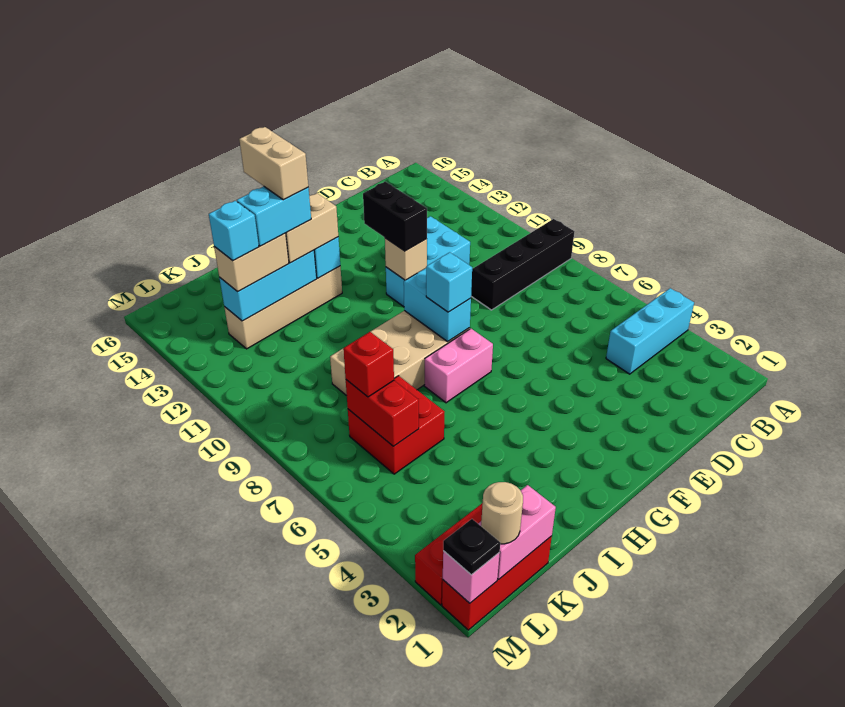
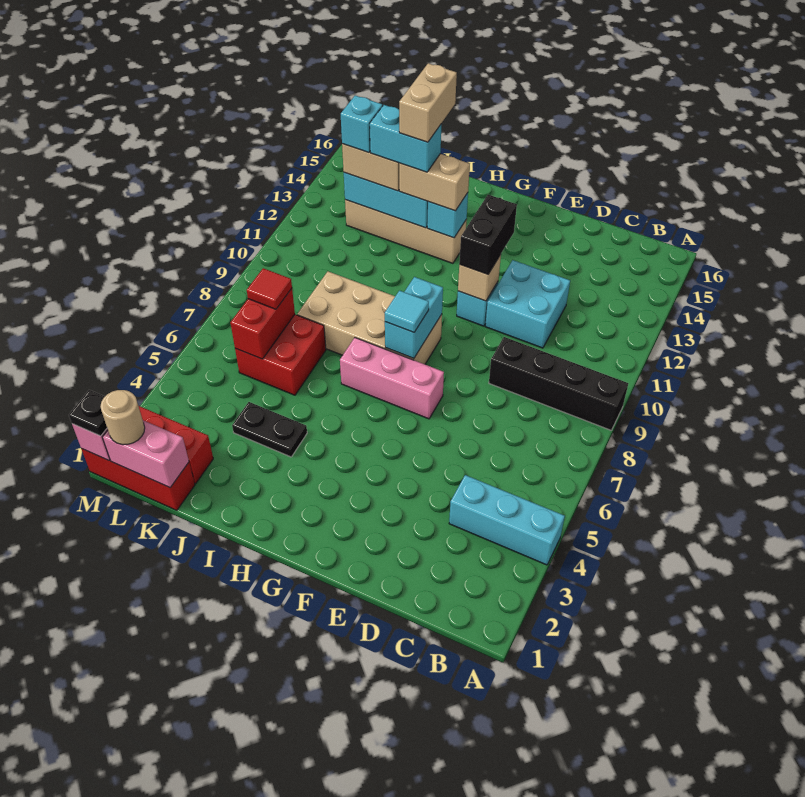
pink brick G7:H7 level 1 -> pink brick F7:H7 level 1
cyan brick G8 level 3 -> cyan tile G8 level 3
none -> black plate I4:J4 level 1
red brick K7 level 3 -> red tile K7 level 3

